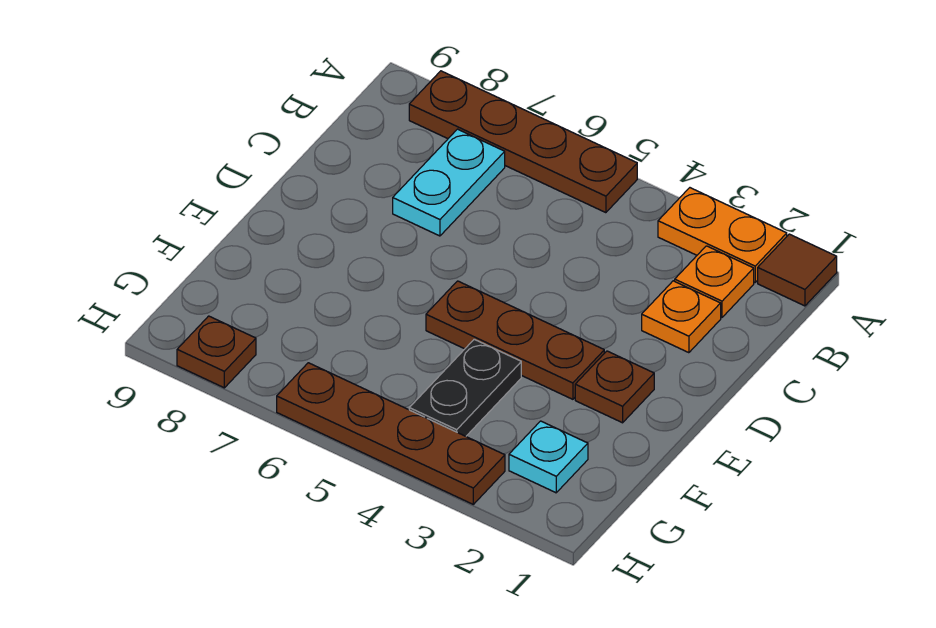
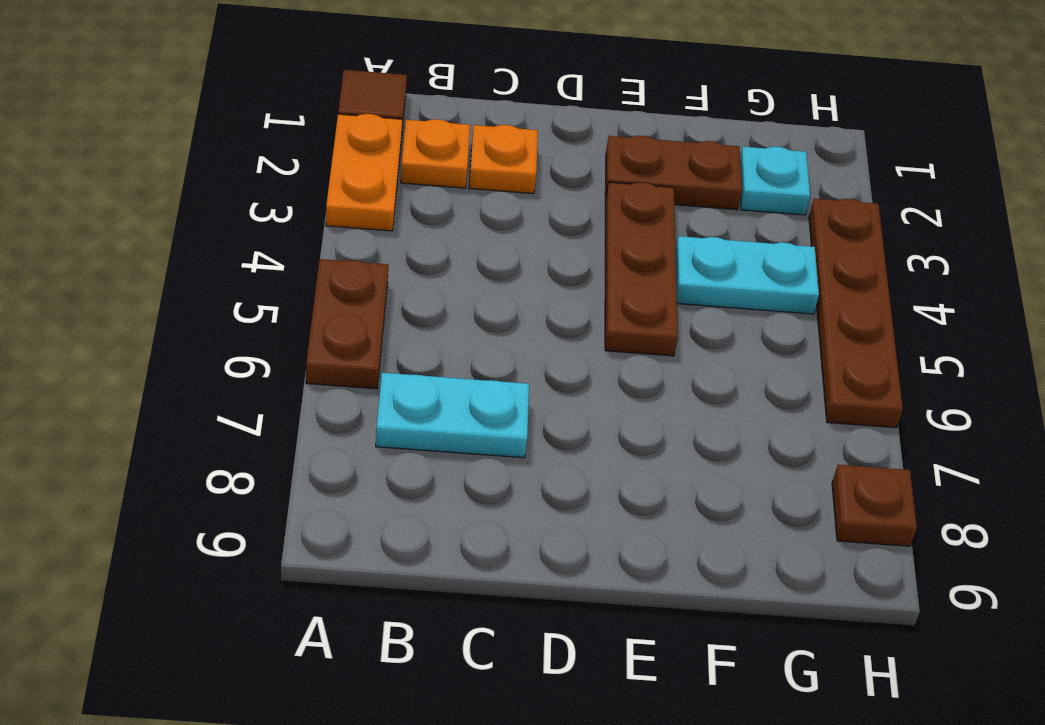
brown plate A5:A8 level 1 -> brown plate A5:A6 level 1
brown plate E2 level 1 -> brown plate E2:F2 level 1
black plate F4:G4 level 1 -> cyan plate F4:G4 level 1

